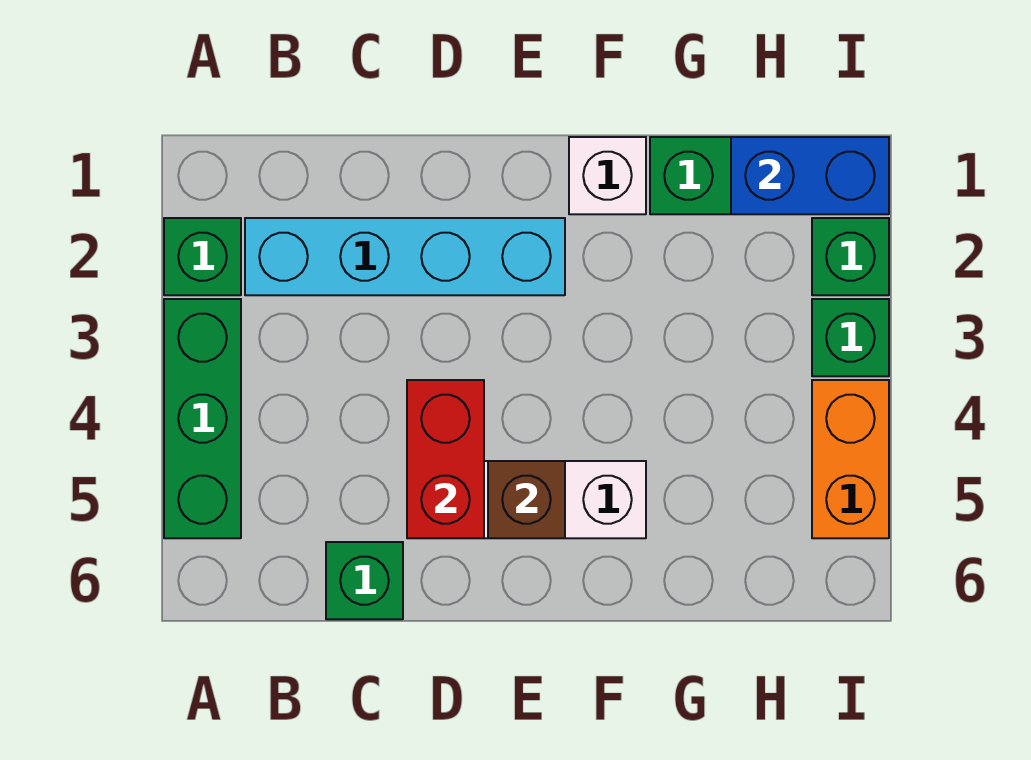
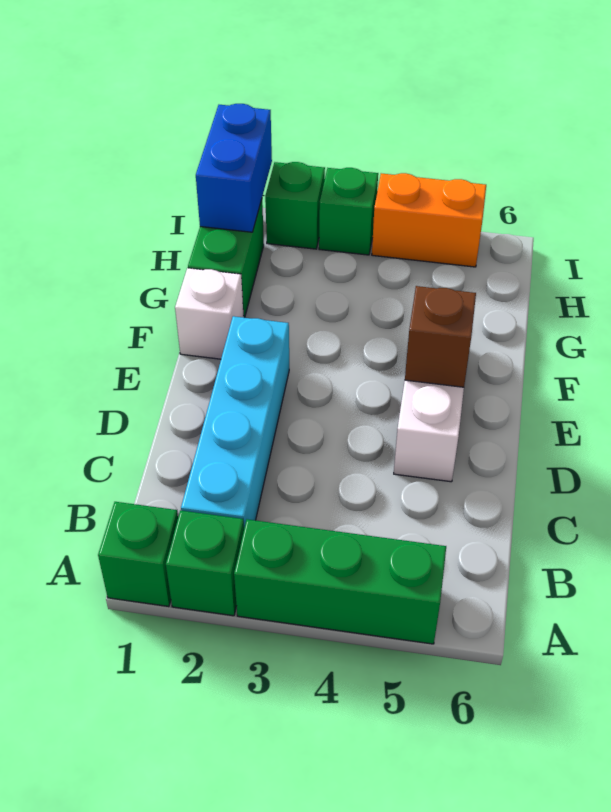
green brick C6 level 1 -> green brick A1 level 1
red brick D4:D5 level 2 -> none

